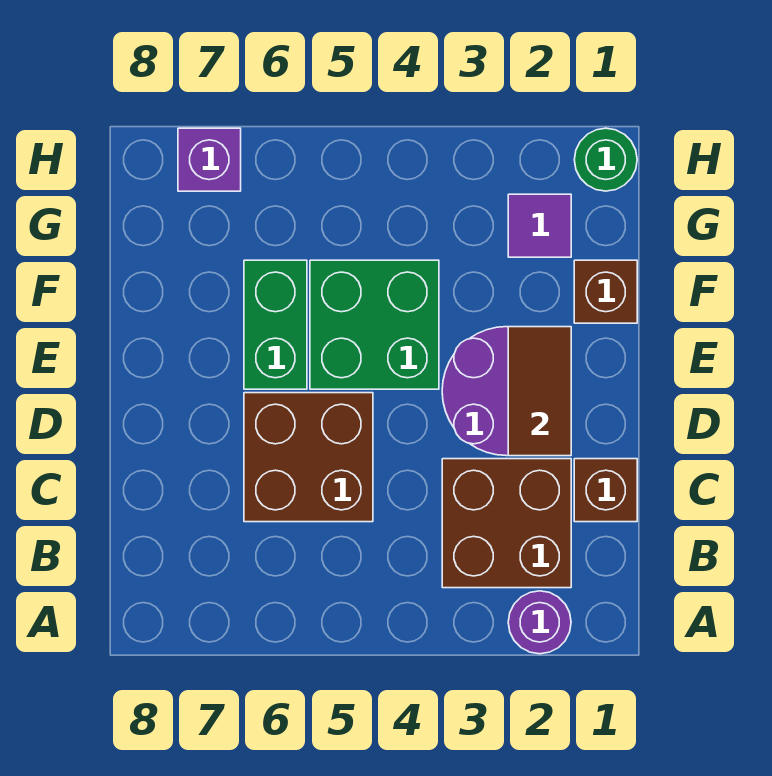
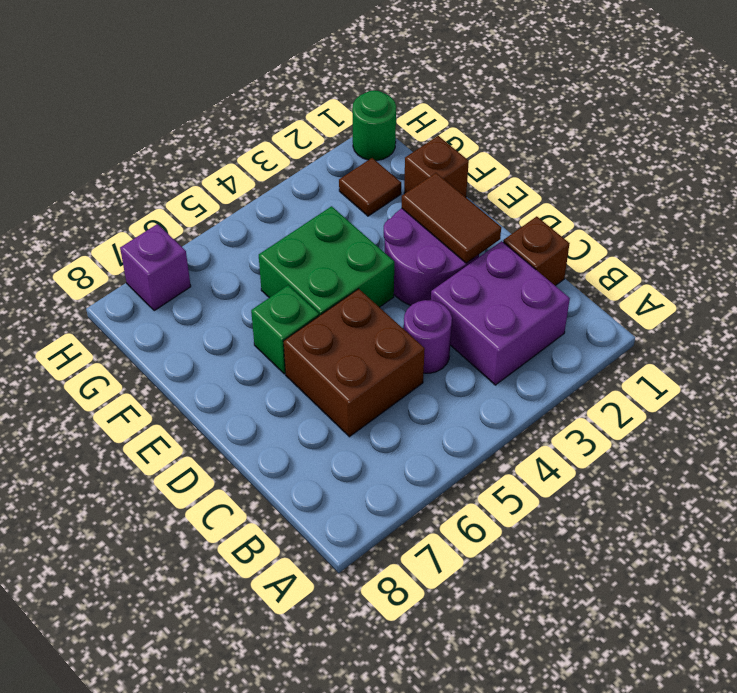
purple round brick A2 level 1 -> purple round brick C4 level 1
brown brick B2:C3 level 1 -> purple brick B2:C3 level 1
green brick E6:F6 level 1 -> green brick E6 level 1
purple tile G2 level 1 -> brown tile G2 level 1

